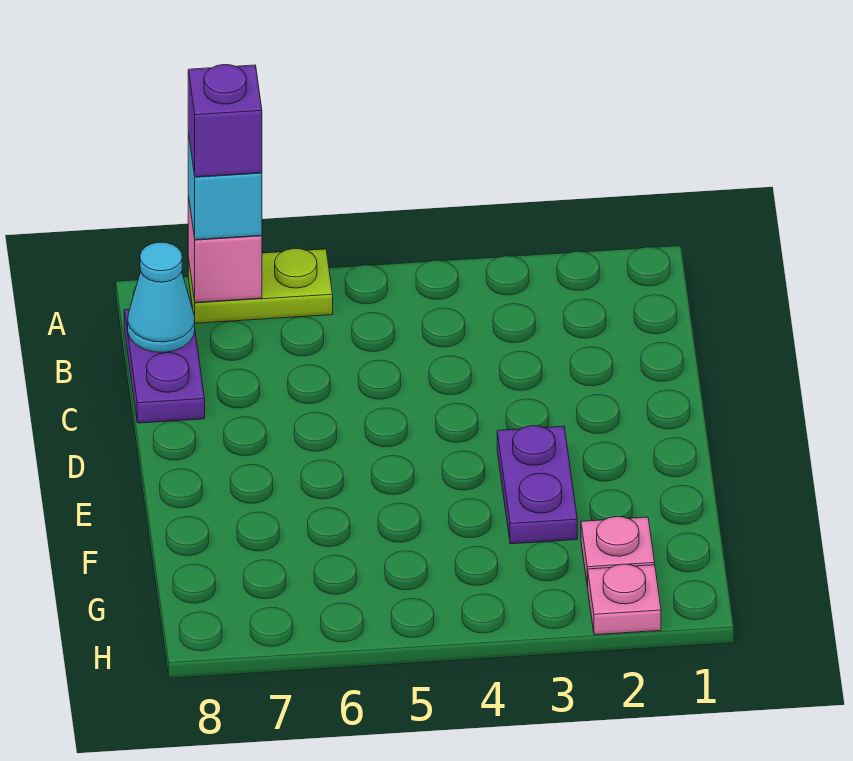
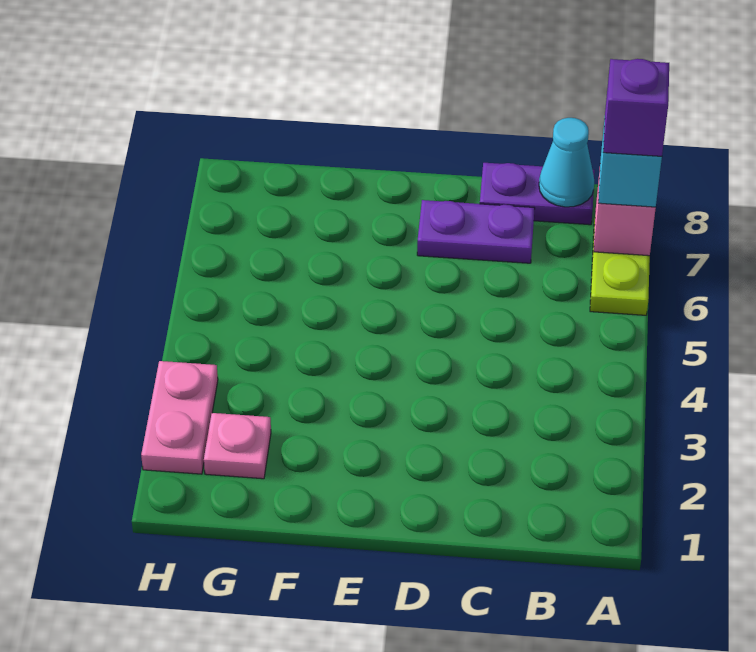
purple plate E3:F3 level 1 -> purple plate C7:D7 level 1
pink plate H2 level 1 -> pink plate H2:H3 level 1

